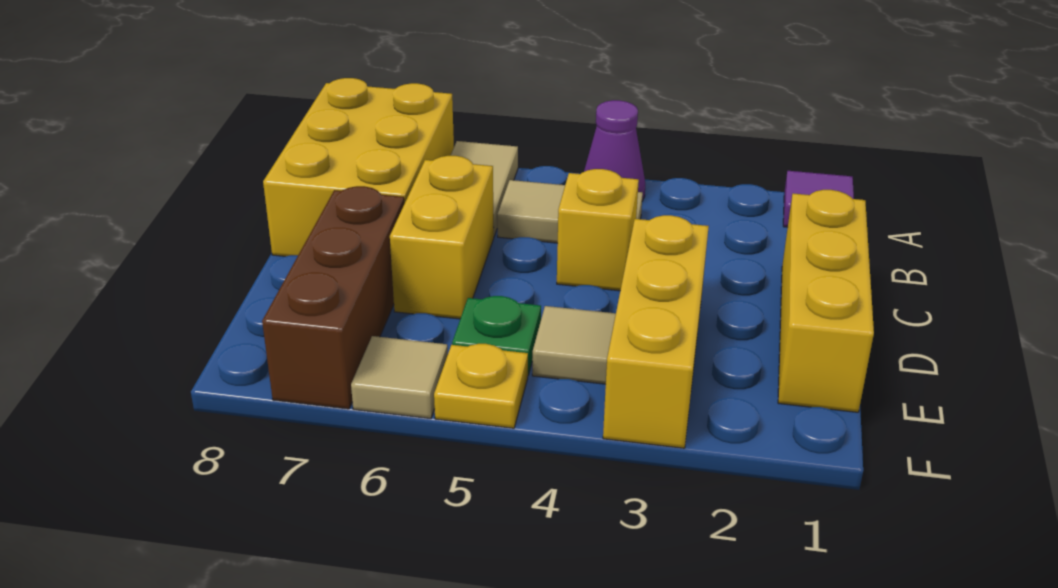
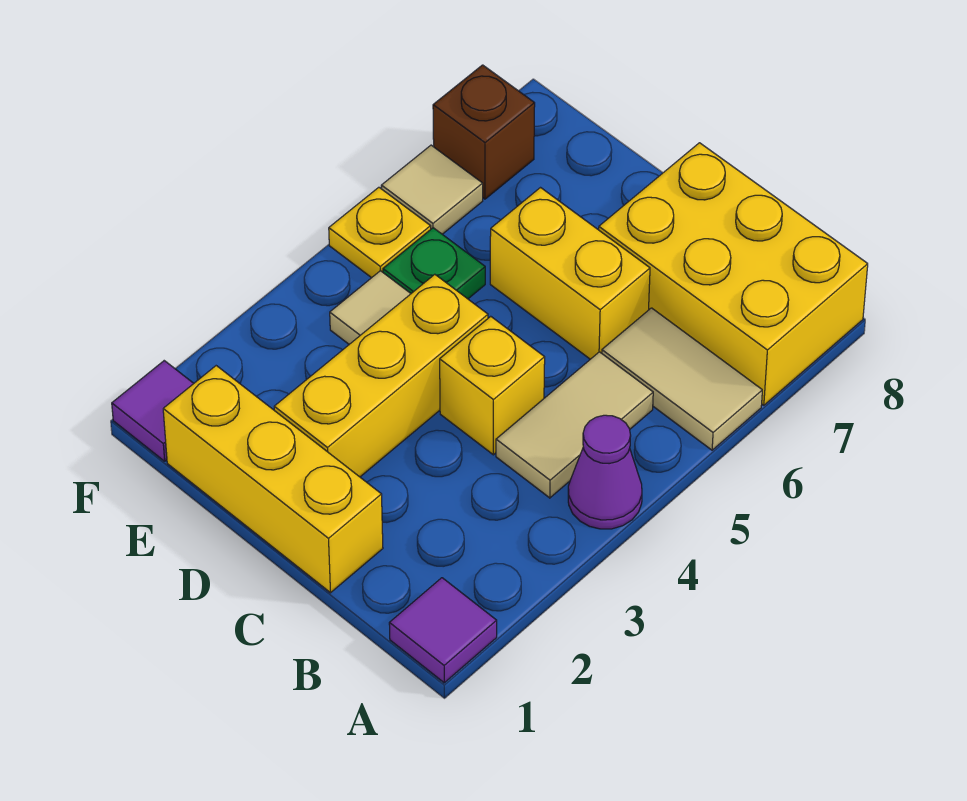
yellow brick D3:F3 level 1 -> yellow brick D2:D4 level 1
brown brick D7:F7 level 1 -> brown brick F7 level 1
none -> purple tile F1 level 1

